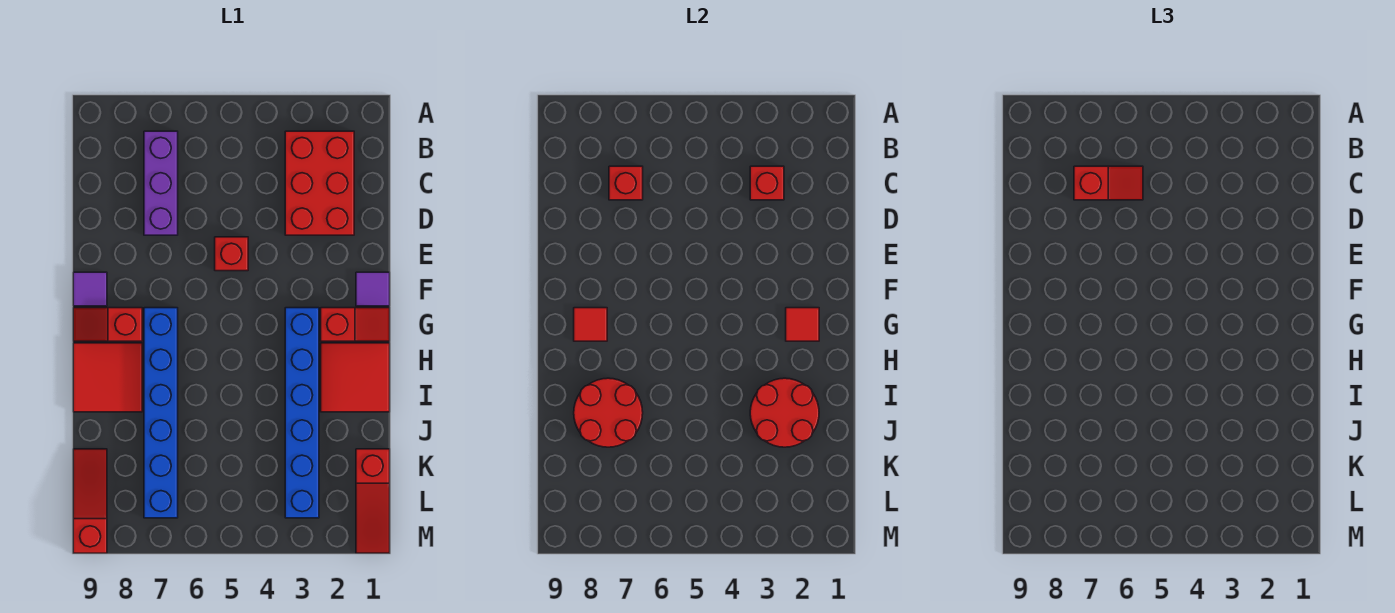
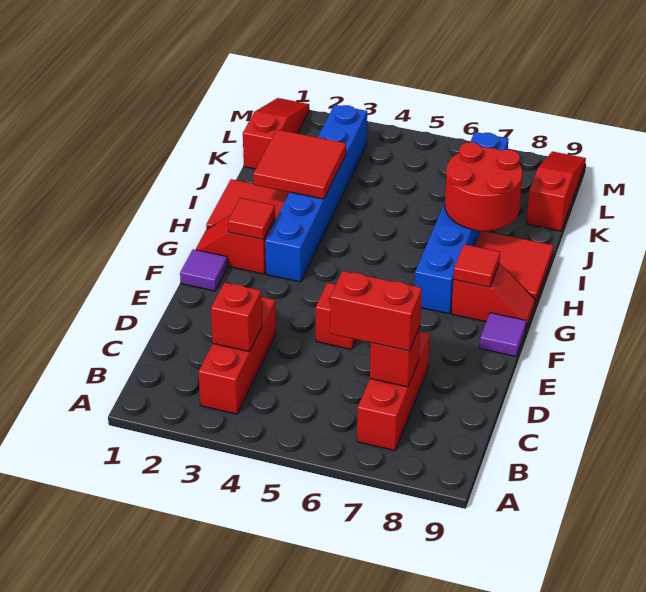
red brick B2:D3 level 1 -> red brick B3:D3 level 1
purple brick B7:D7 level 1 -> red brick B7:D7 level 1
red slope C6:C7 level 3 top 7 -> red brick C6:C7 level 3
red round brick I2:J3 level 2 -> red tile I2:J3 level 2
red slope K9:M9 level 1 top M -> red slope K9:M9 level 1 top K

